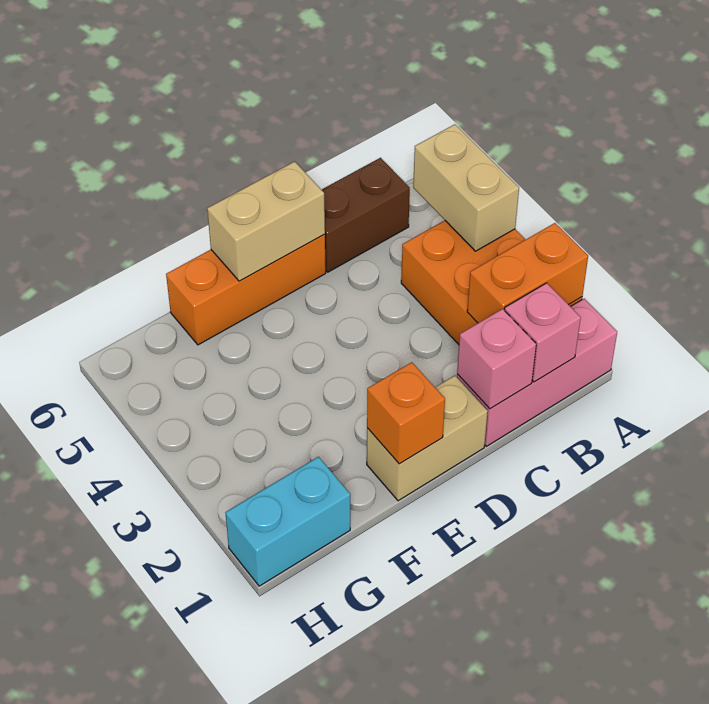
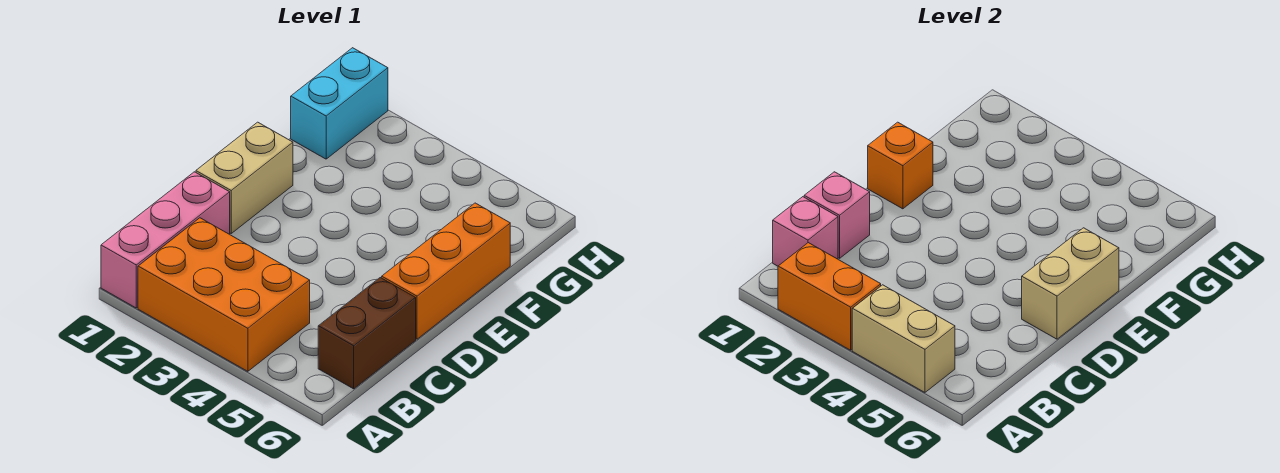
orange brick A2:B2 level 2 -> orange brick A2:A3 level 2

